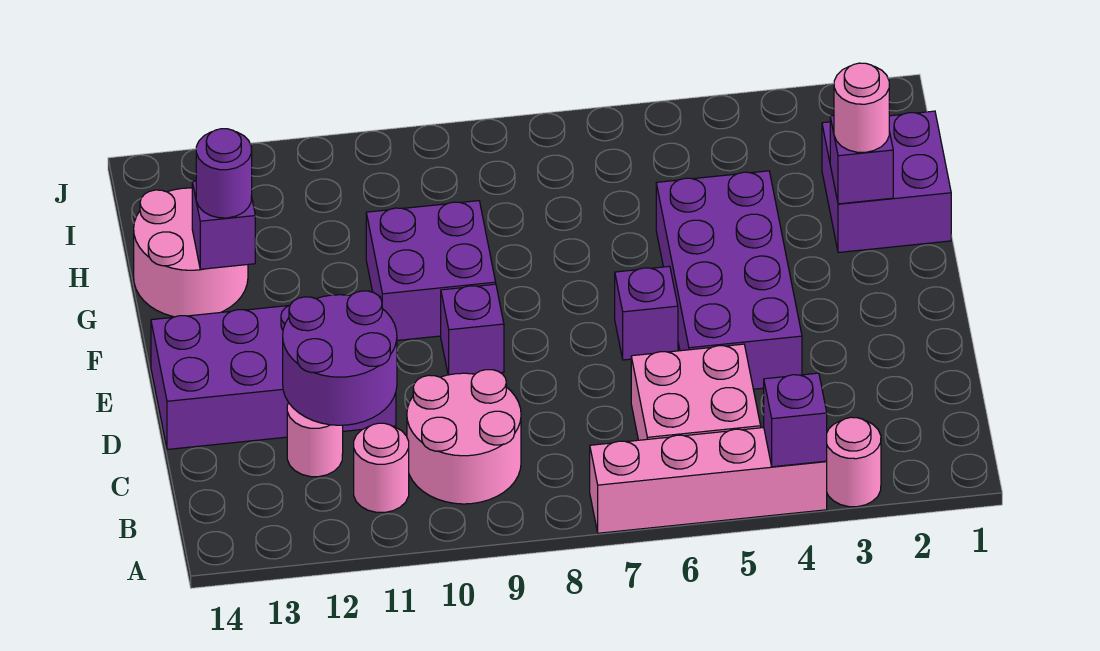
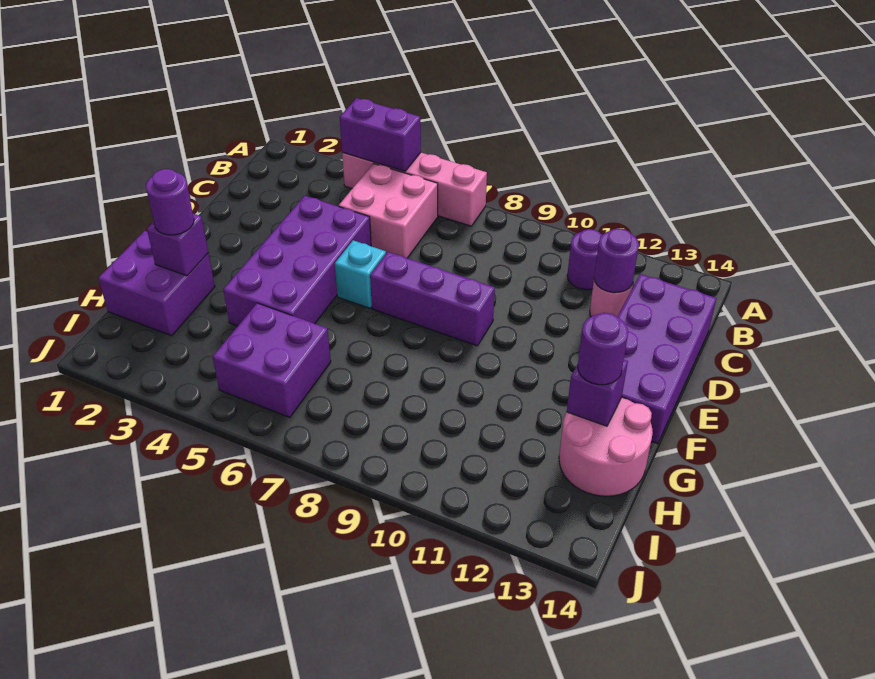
pink round brick A3 level 1 -> none
purple brick A4 level 2 -> purple brick A4:A5 level 2
pink round brick B9:C10 level 1 -> none
pink round brick B11 level 1 -> purple round brick B11 level 1
purple round brick C11:D12 level 2 -> purple round brick C12 level 2
purple brick D11:E14 level 1 -> purple brick C13:F14 level 1
purple brick E6 level 1 -> cyan brick E6 level 1
purple brick E9 level 1 -> purple brick E7:E9 level 1
purple brick F9:G10 level 1 -> purple brick H5:I6 level 1
pink round brick G2 level 3 -> purple round brick G2 level 3

